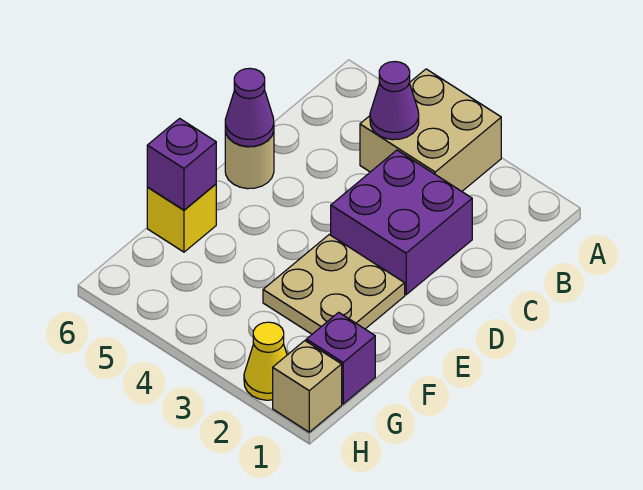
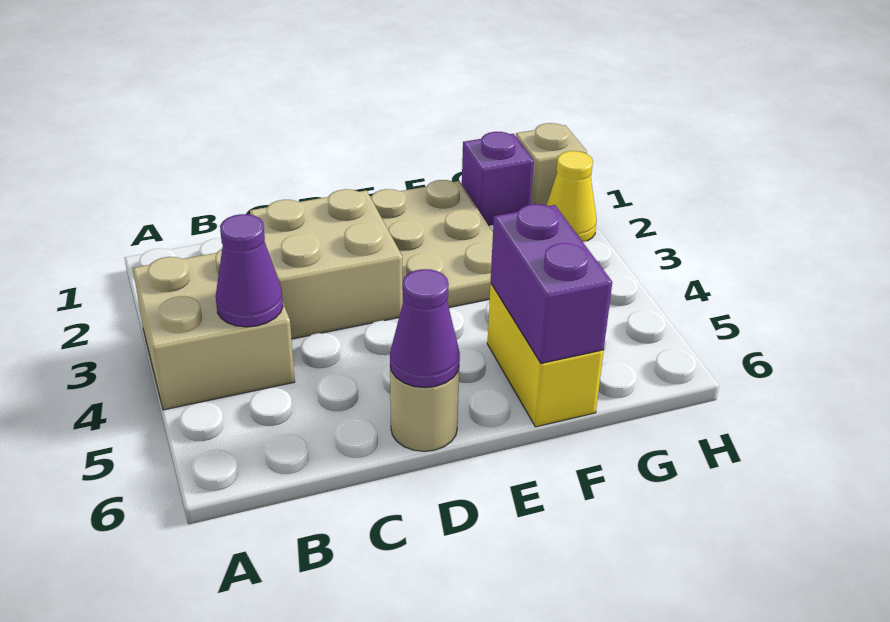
purple brick C2:D3 level 1 -> tan brick C2:D3 level 1
tan plate E2:F3 level 1 -> tan plate E1:F3 level 1
yellow brick F6 level 1 -> yellow brick F5:F6 level 1
purple brick F6 level 2 -> purple brick F5:F6 level 2

